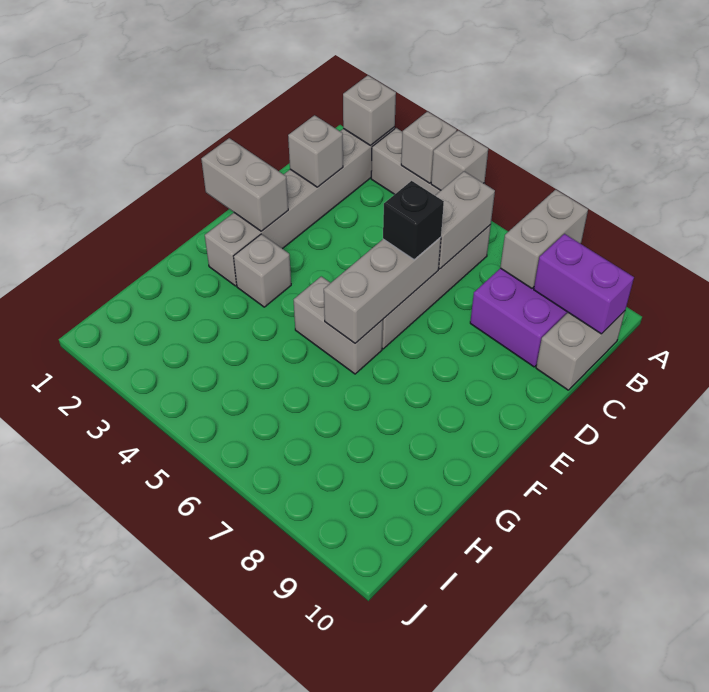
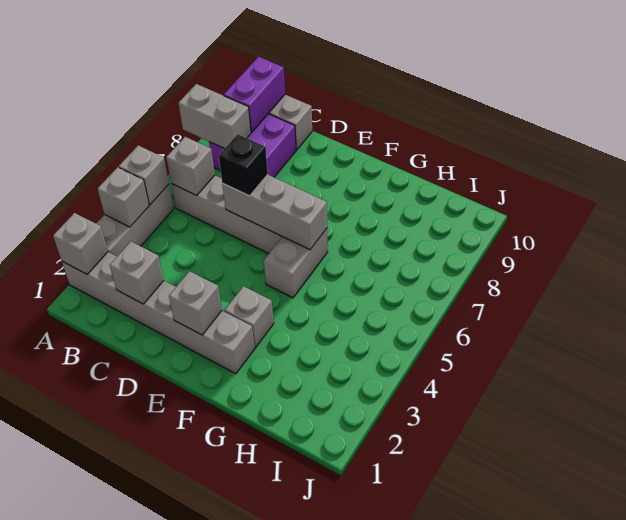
grey brick B6:C6 level 2 -> grey brick B6 level 2
grey brick E1:E2 level 2 -> grey brick E2 level 2

